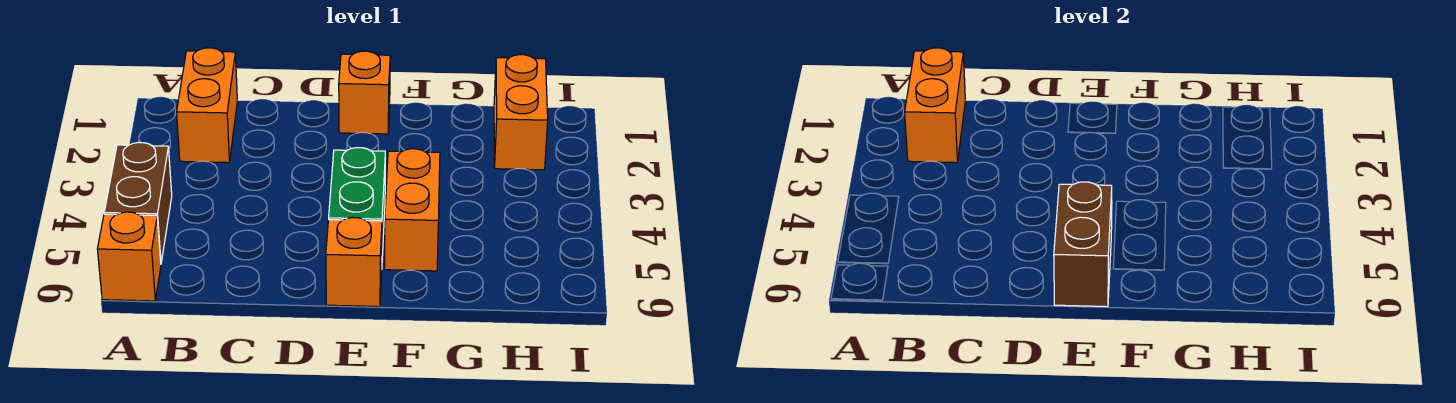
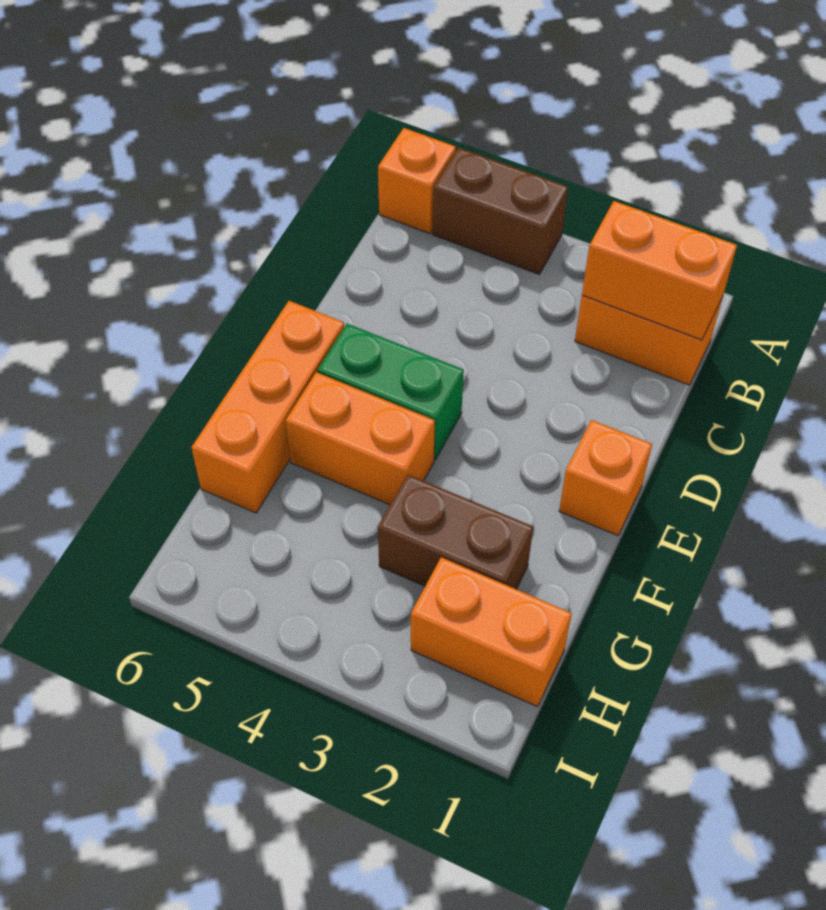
brown brick E5:E6 level 2 -> brown brick G2:G3 level 1
orange brick E6 level 1 -> orange brick E6:G6 level 1

